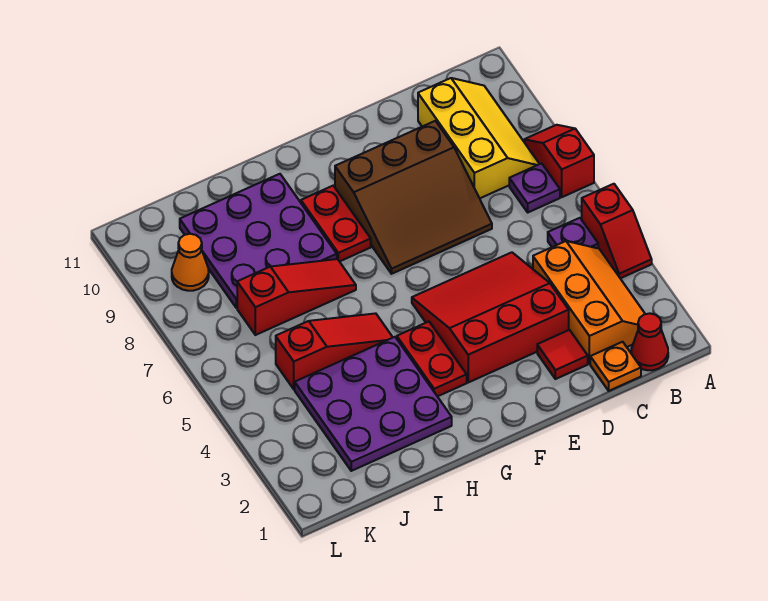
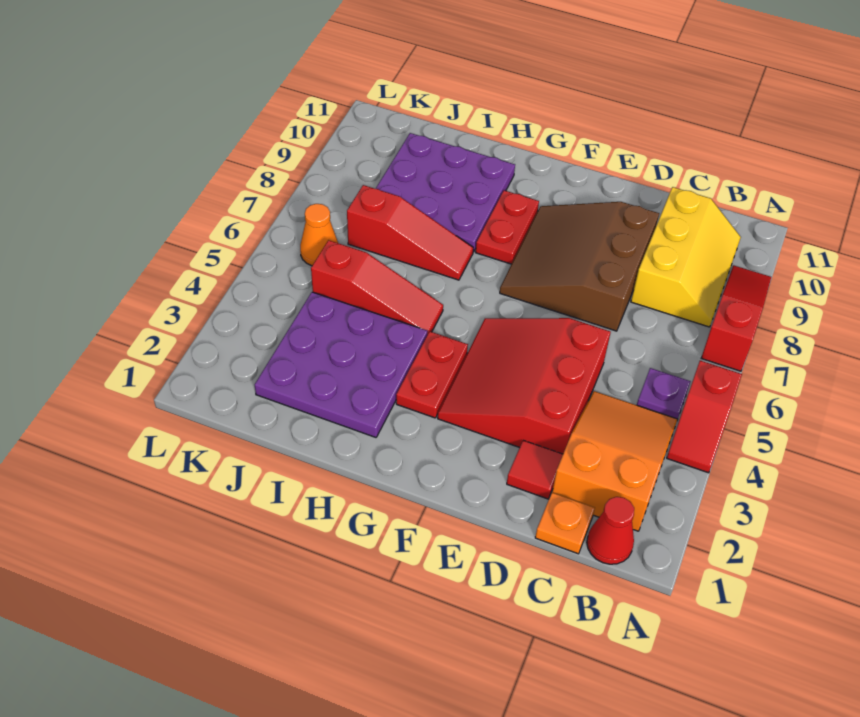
red slope A7:A8 level 1 top 7 -> red slope A7:A9 level 1 top 7
orange slope B2:C4 level 1 top C -> orange slope B2:C4 level 1 top 2
purple plate B7 level 1 -> none
red slope D3:F5 level 1 top 3 -> red slope D3:F5 level 1 top D
brown slope D7:F9 level 1 top 9 -> brown slope D7:F9 level 1 top D
orange cone K9 level 1 -> orange cone K6 level 1

